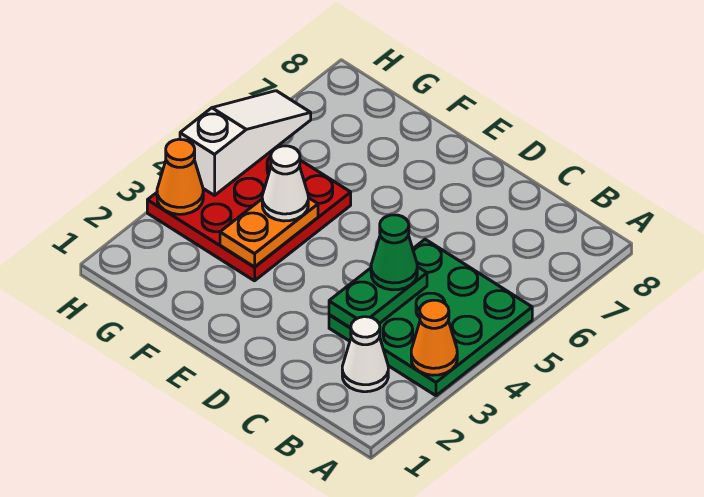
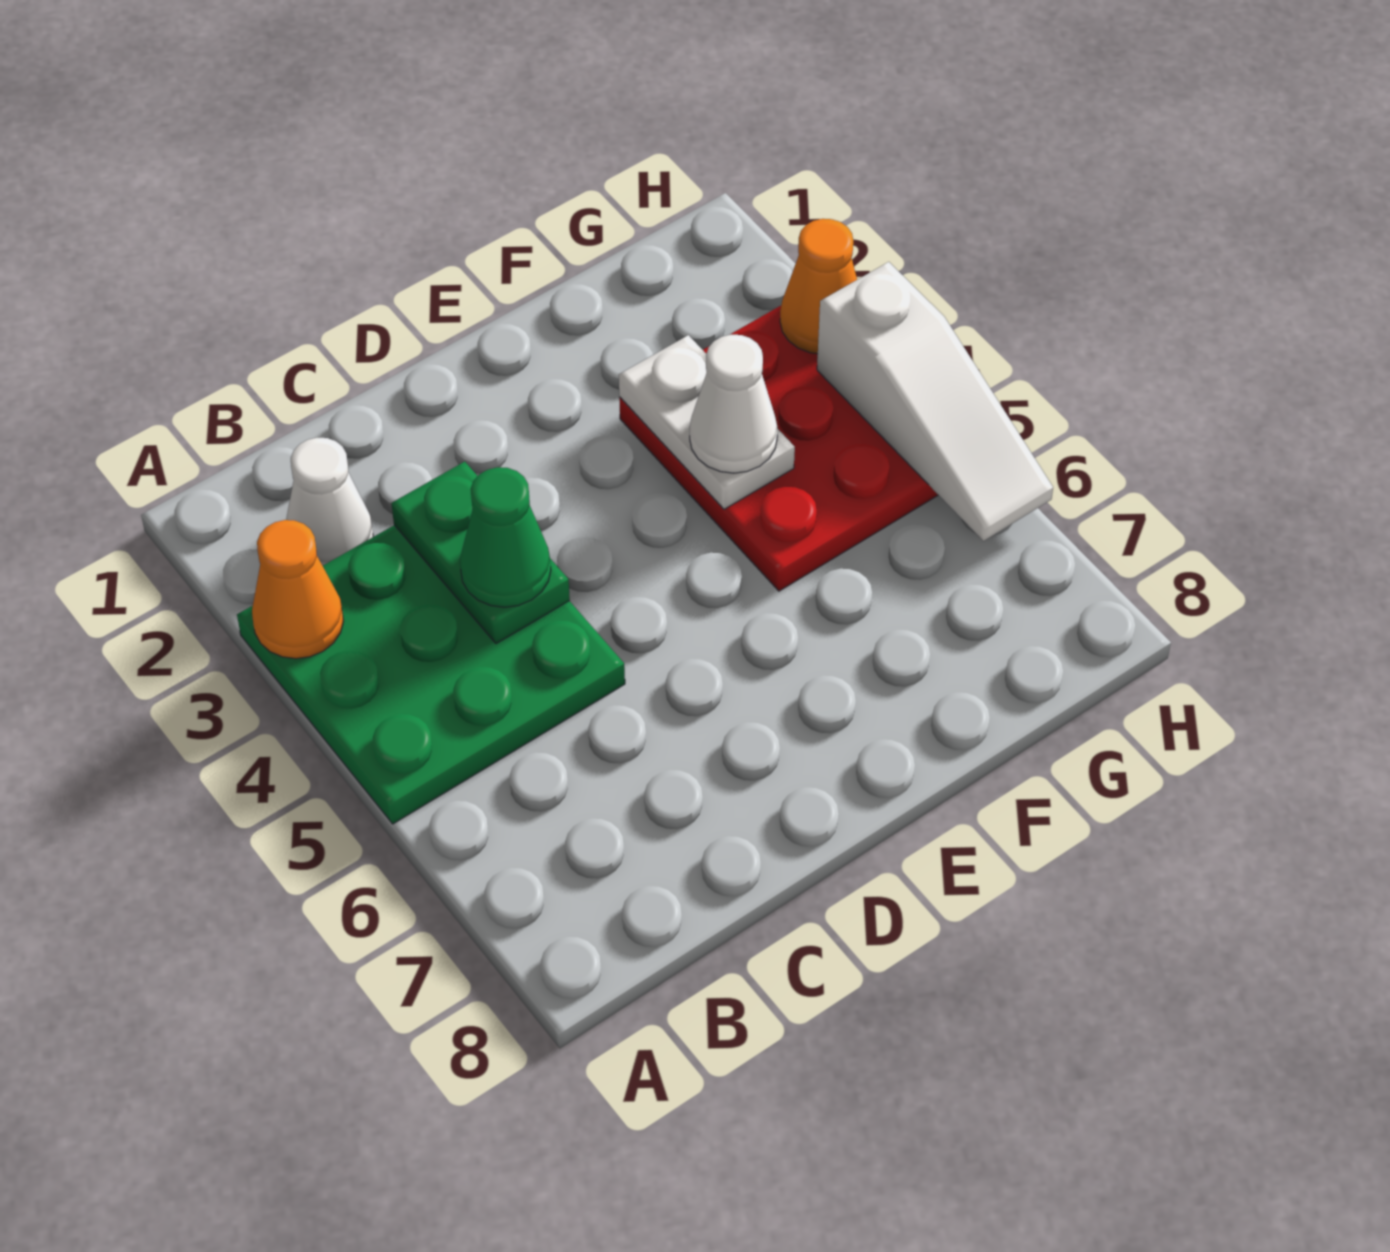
orange plate F3:F4 level 2 -> white plate F3:F4 level 2

